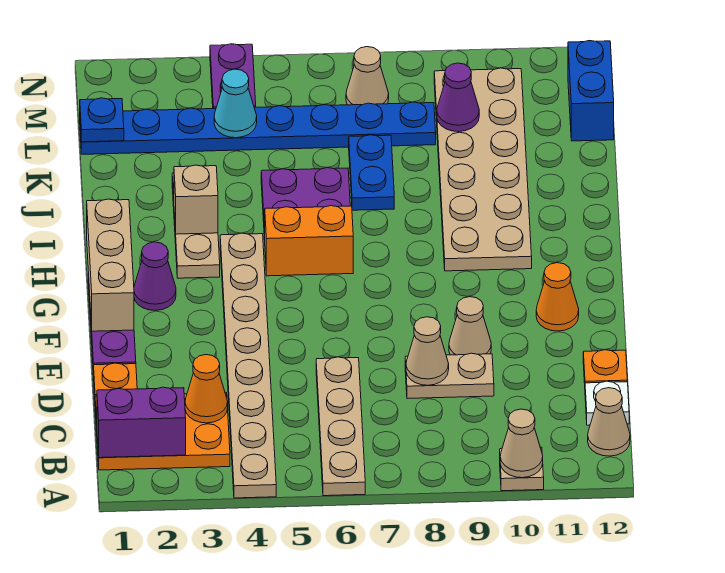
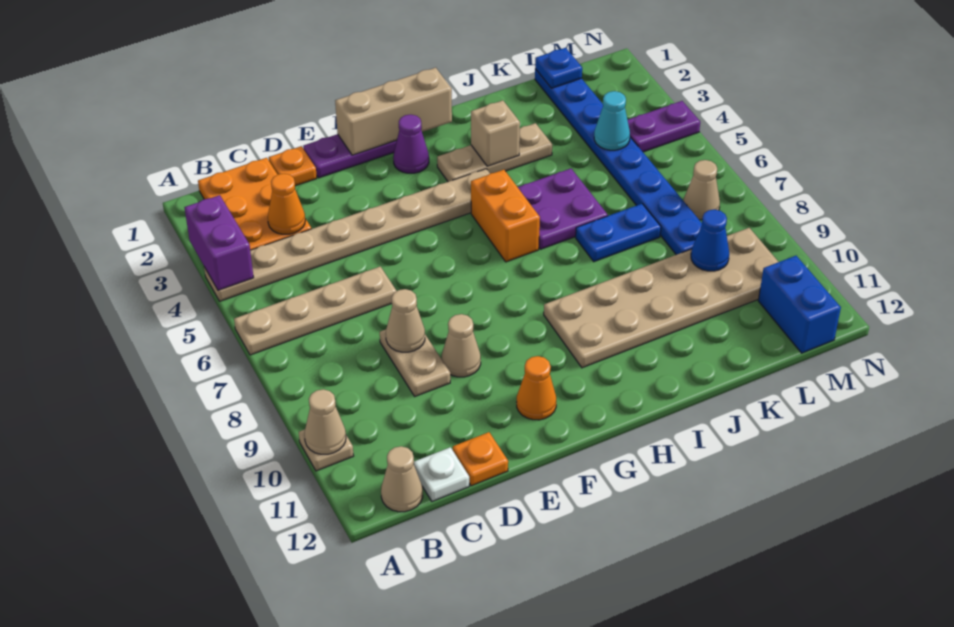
purple brick B1:B2 level 2 -> purple brick A3:A4 level 2
purple cone L9 level 2 -> blue cone L9 level 2
blue brick L12:M12 level 1 -> blue brick M11:M12 level 1

